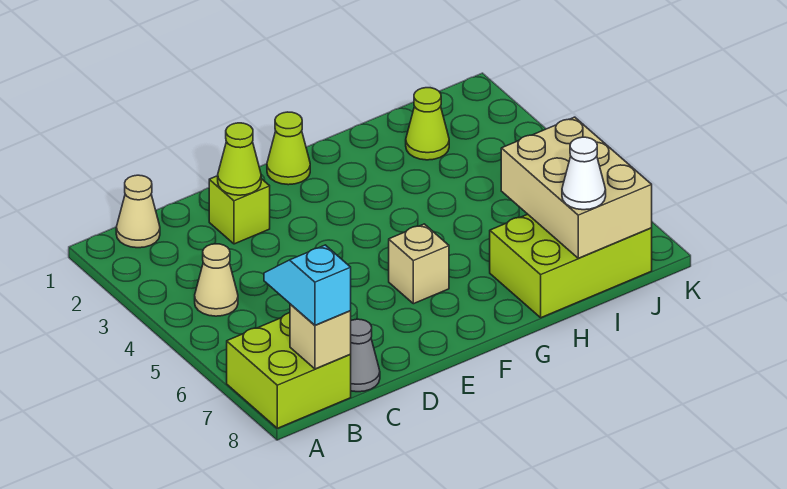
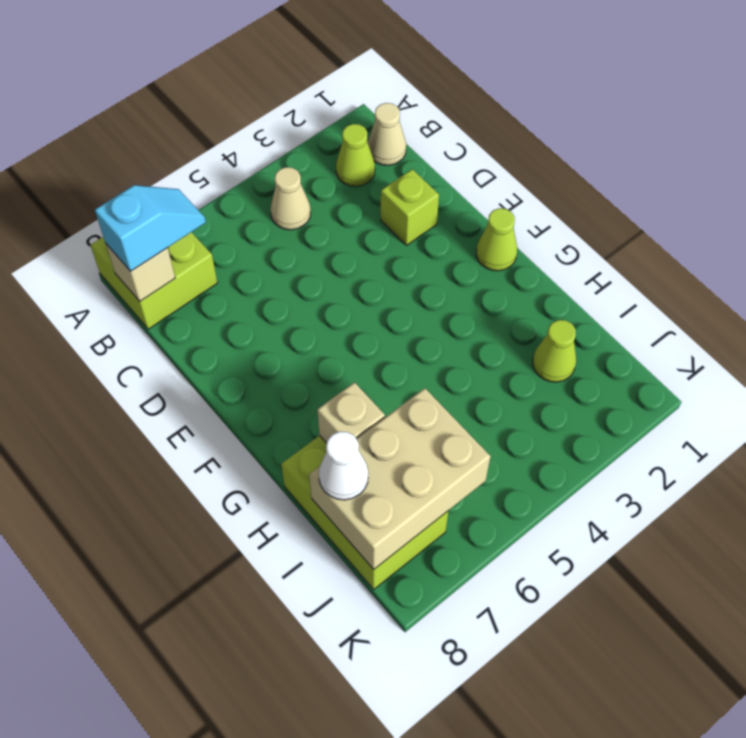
grey cone C8 level 1 -> none
lime cone D2 level 2 -> lime cone B2 level 1
tan brick F6 level 1 -> tan brick H7 level 2

